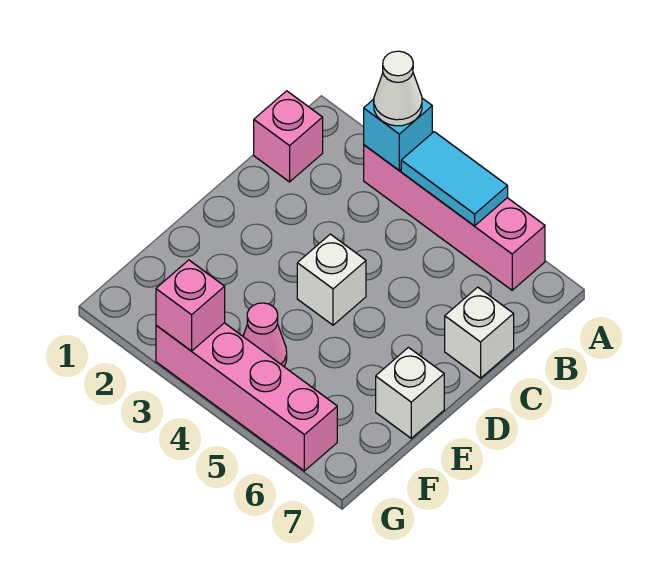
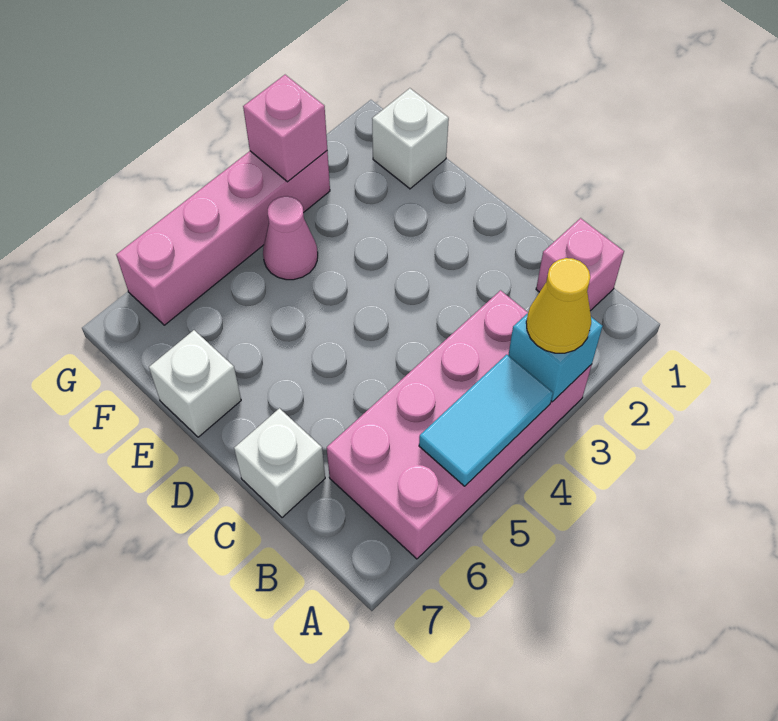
pink brick A3:A6 level 1 -> pink brick A3:B6 level 1
white cone A3 level 3 -> yellow cone A3 level 3
white brick D4 level 1 -> white brick F1 level 1

